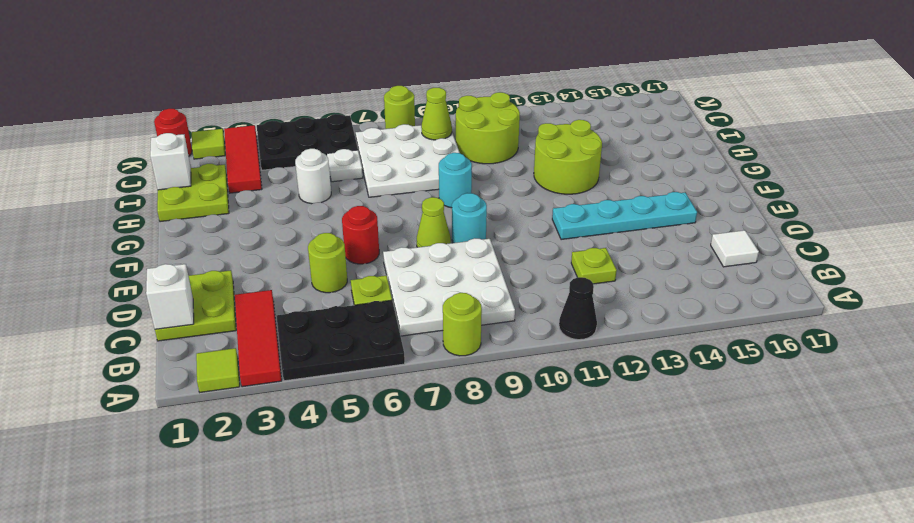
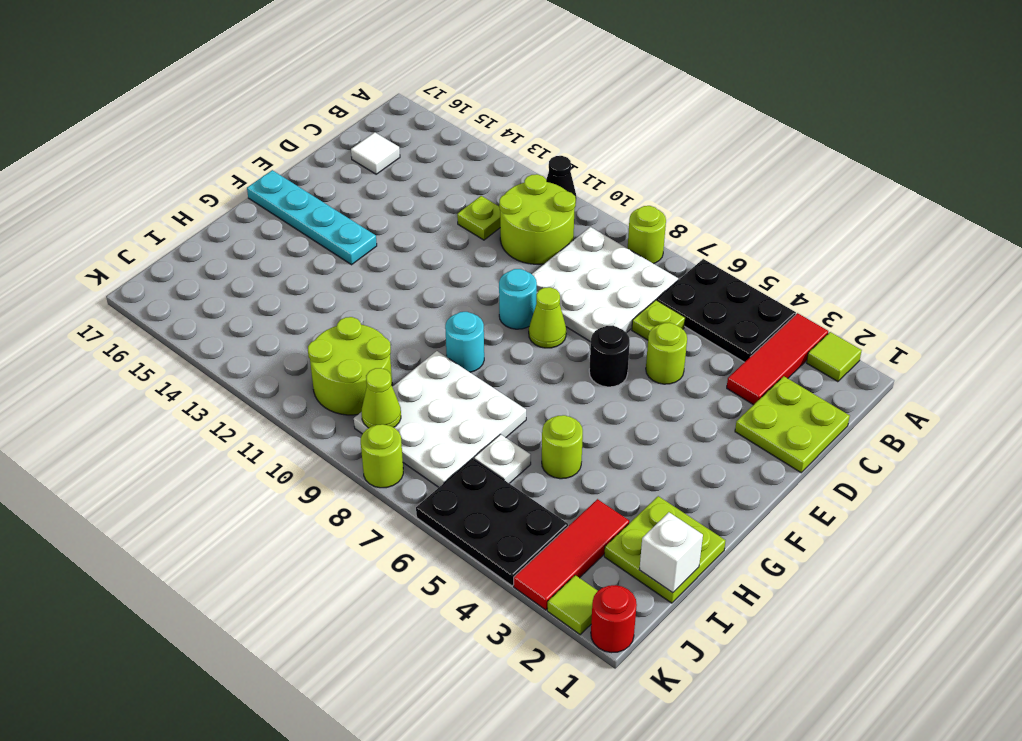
white brick C1 level 2 -> none
red round brick E6 level 1 -> black round brick E6 level 1
cyan plate E12:E15 level 1 -> cyan plate F14:F17 level 1
lime round brick G12:H13 level 1 -> lime round brick B10:C11 level 1
white round brick H5 level 1 -> lime round brick H5 level 1

